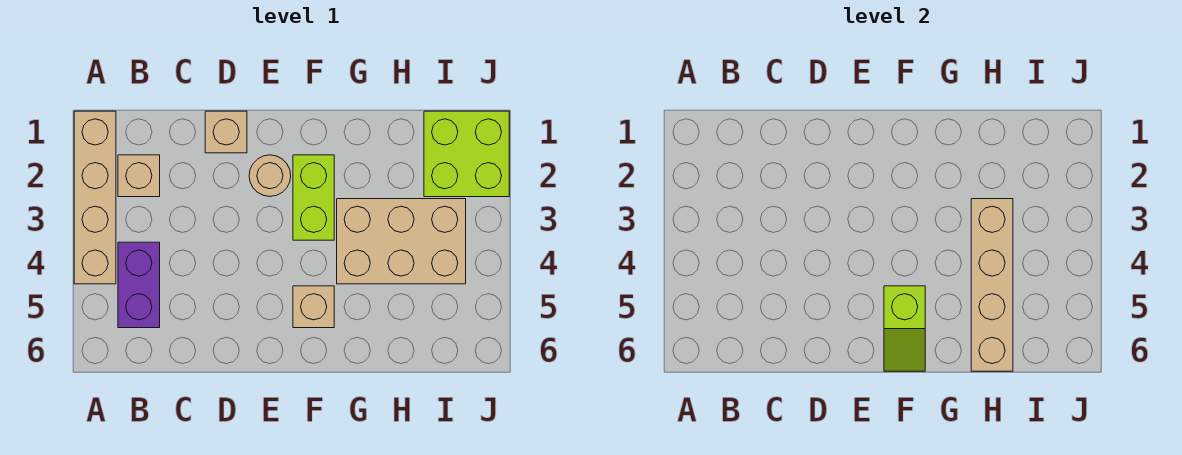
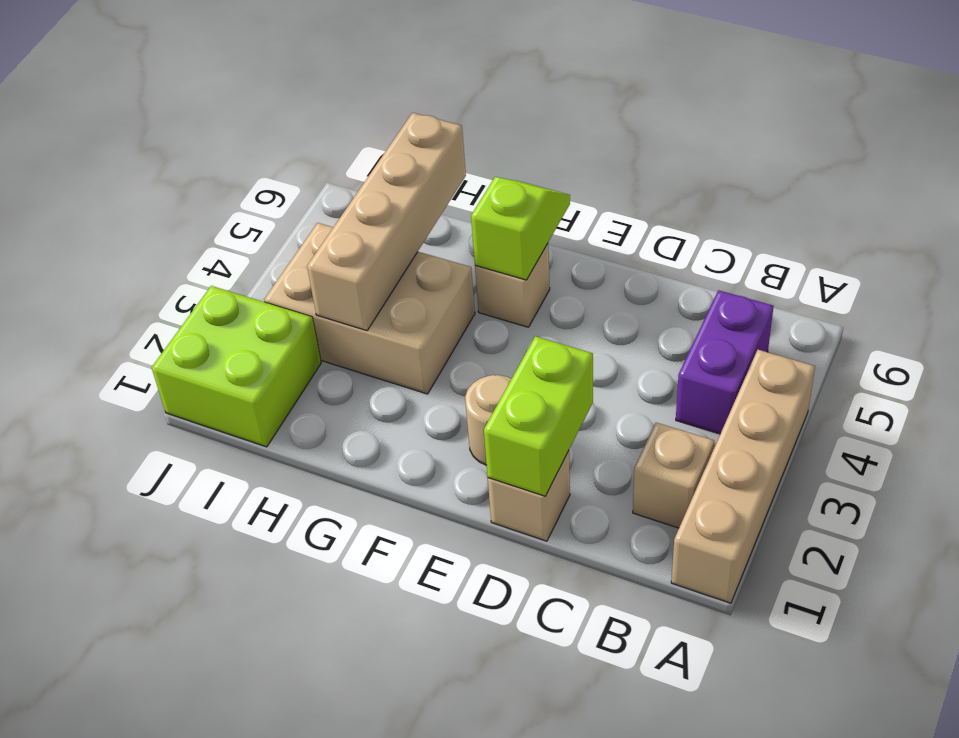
lime brick F2:F3 level 1 -> lime brick D1:D2 level 2

